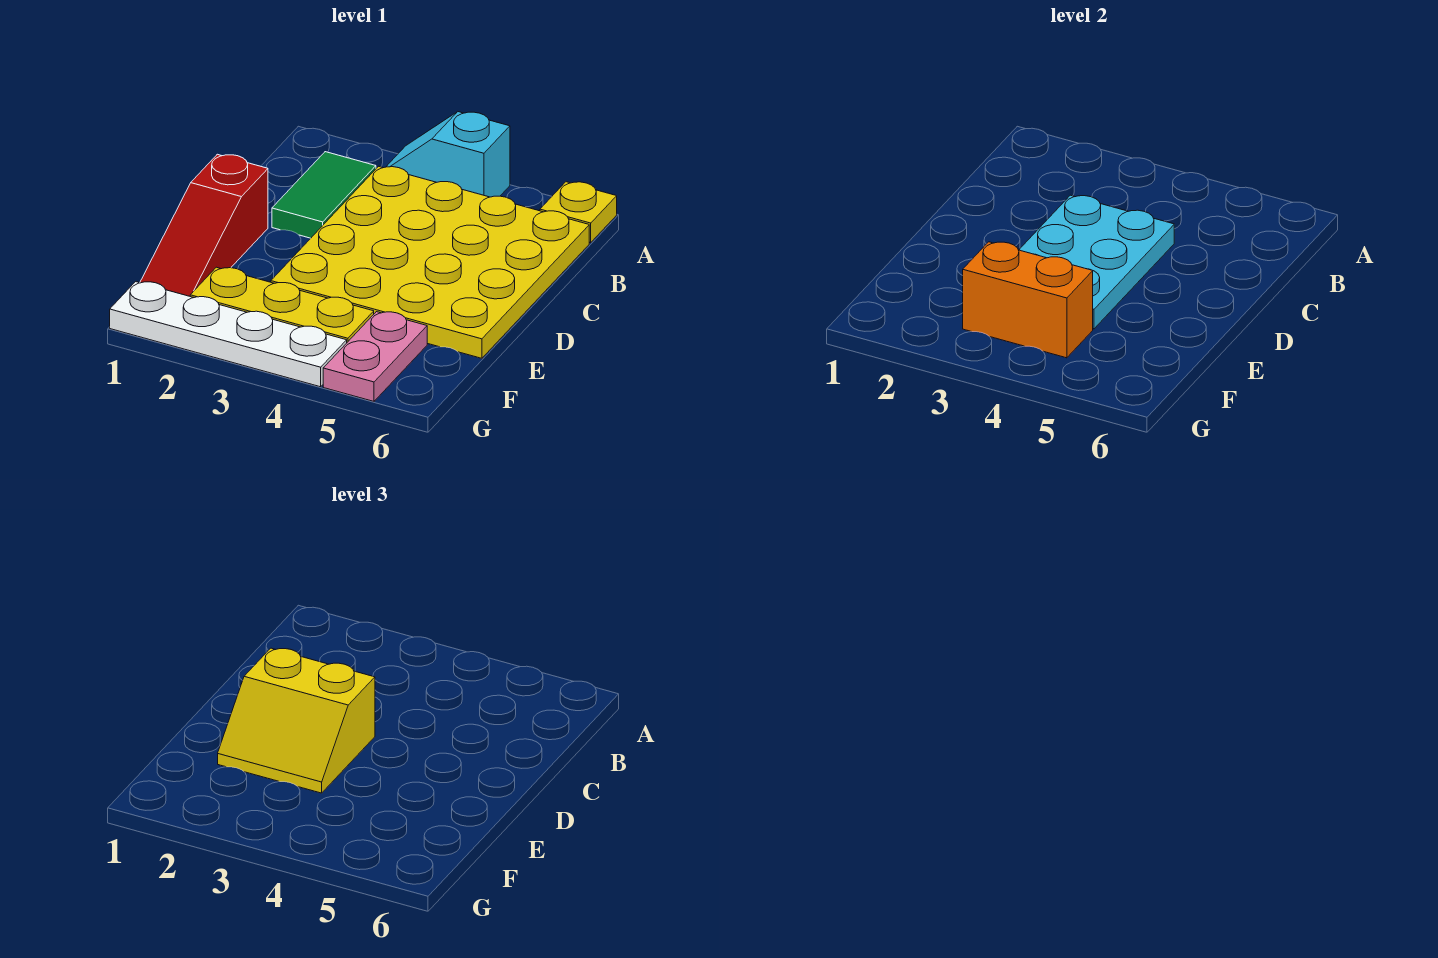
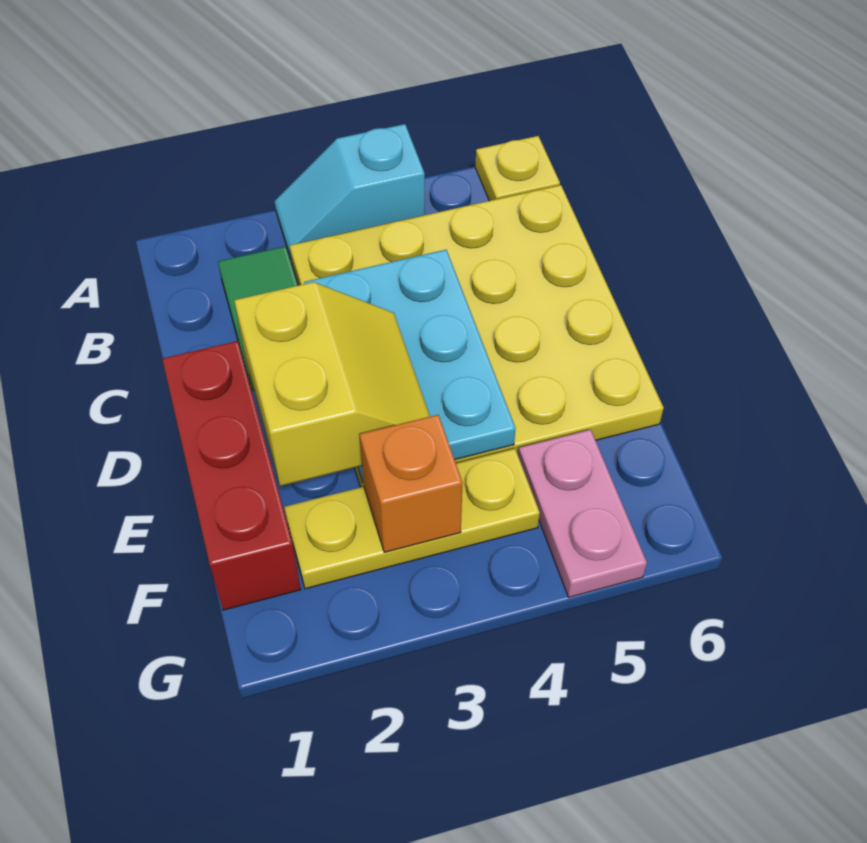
red slope D1:F1 level 1 top D -> red brick D1:F1 level 1
yellow slope D2:E3 level 3 top D -> yellow slope D2:E3 level 3 top 2
orange brick F3:F4 level 2 -> orange brick F3 level 2
white plate G1:G4 level 1 -> none

